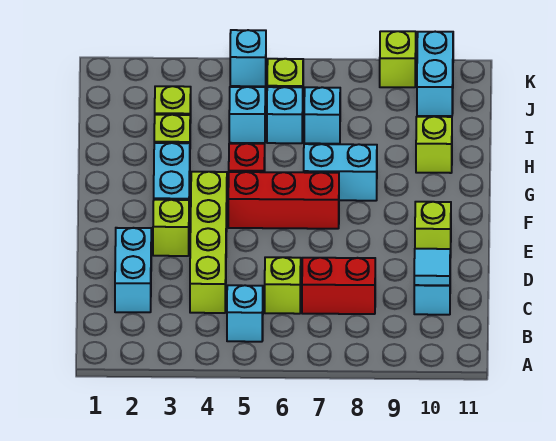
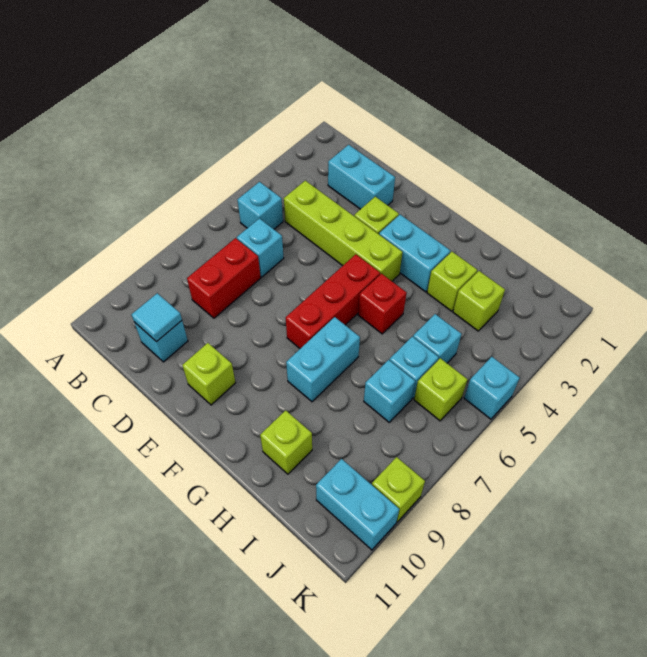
lime brick C6 level 1 -> cyan brick C6 level 1

